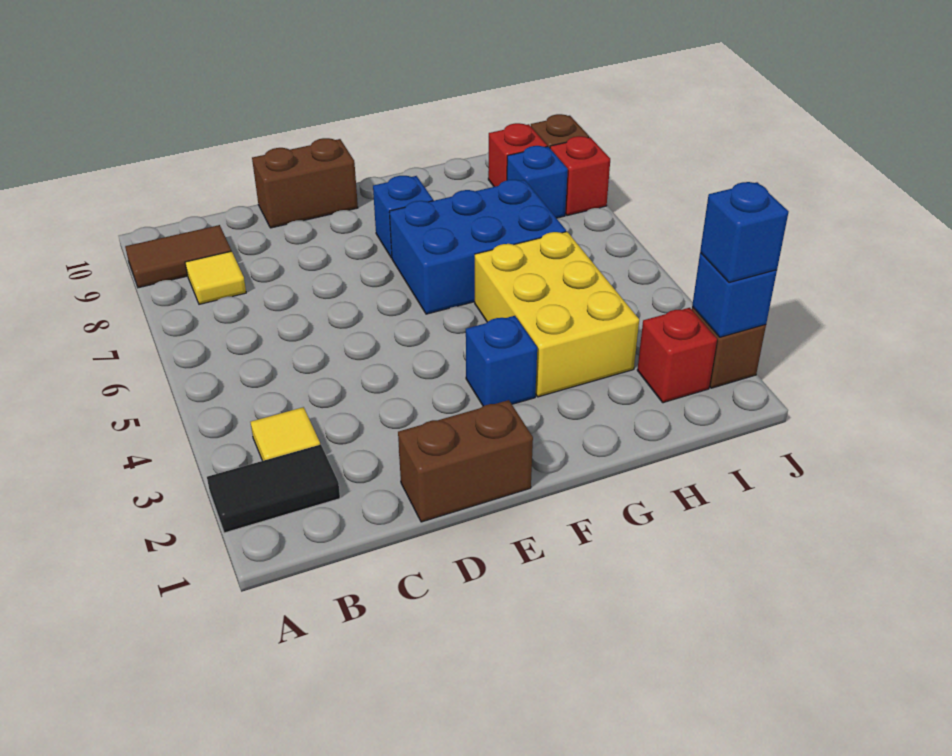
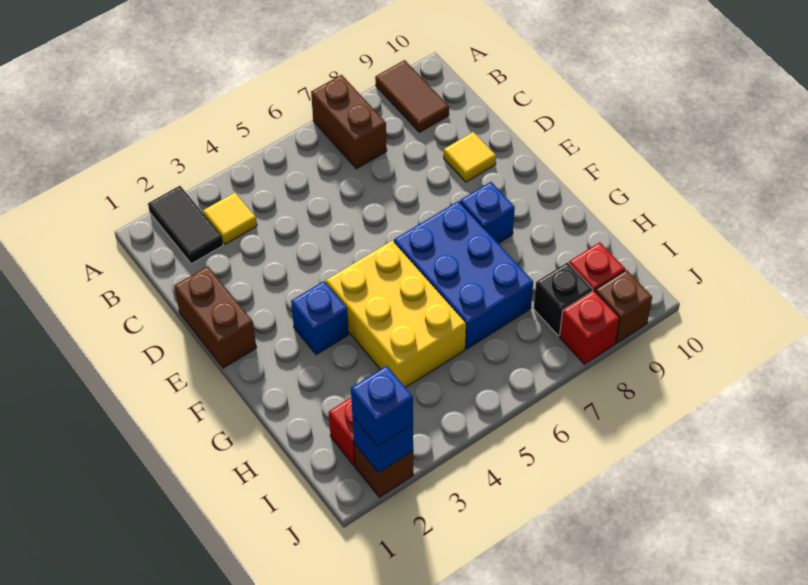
yellow tile B8 level 1 -> yellow tile D9 level 1
brown brick D10:E10 level 1 -> brown brick A7:B7 level 1
yellow brick G3:H5 level 1 -> yellow brick F4:H5 level 1
blue brick I8 level 1 -> black brick I8 level 1

